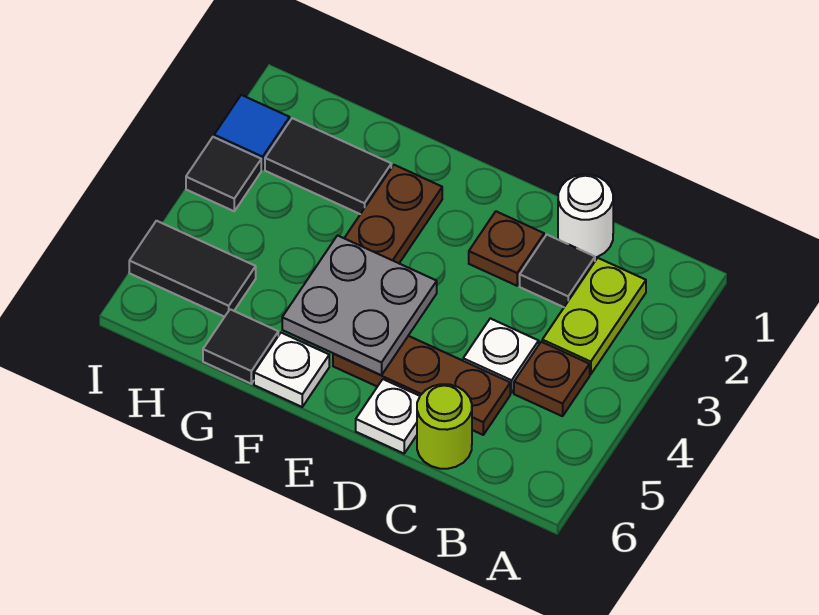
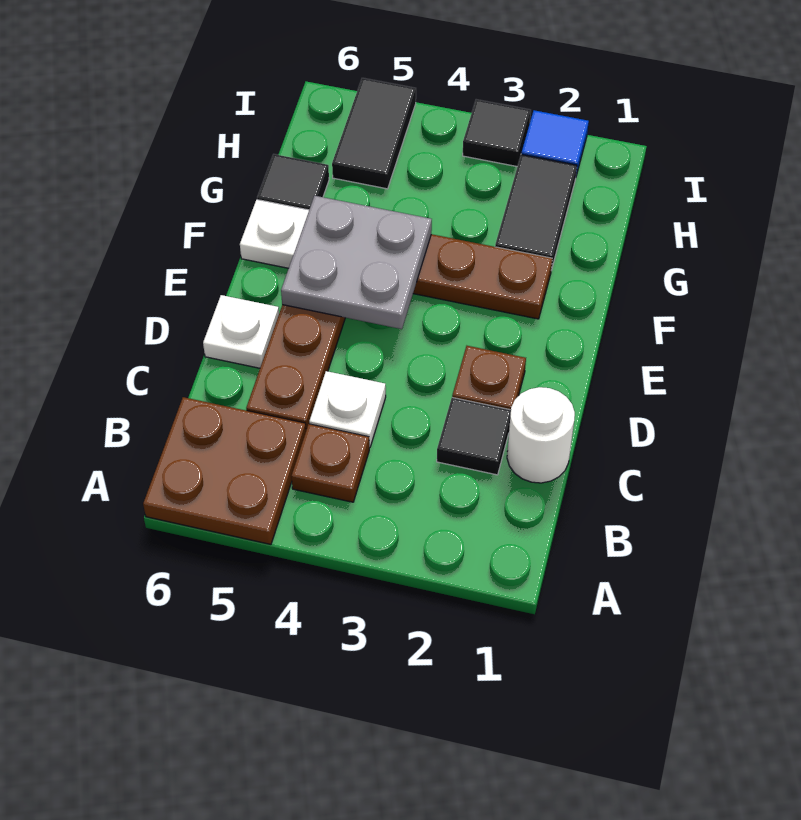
none -> brown plate A5:B6 level 1
lime plate B2:B3 level 1 -> none
lime round brick C6 level 1 -> none

